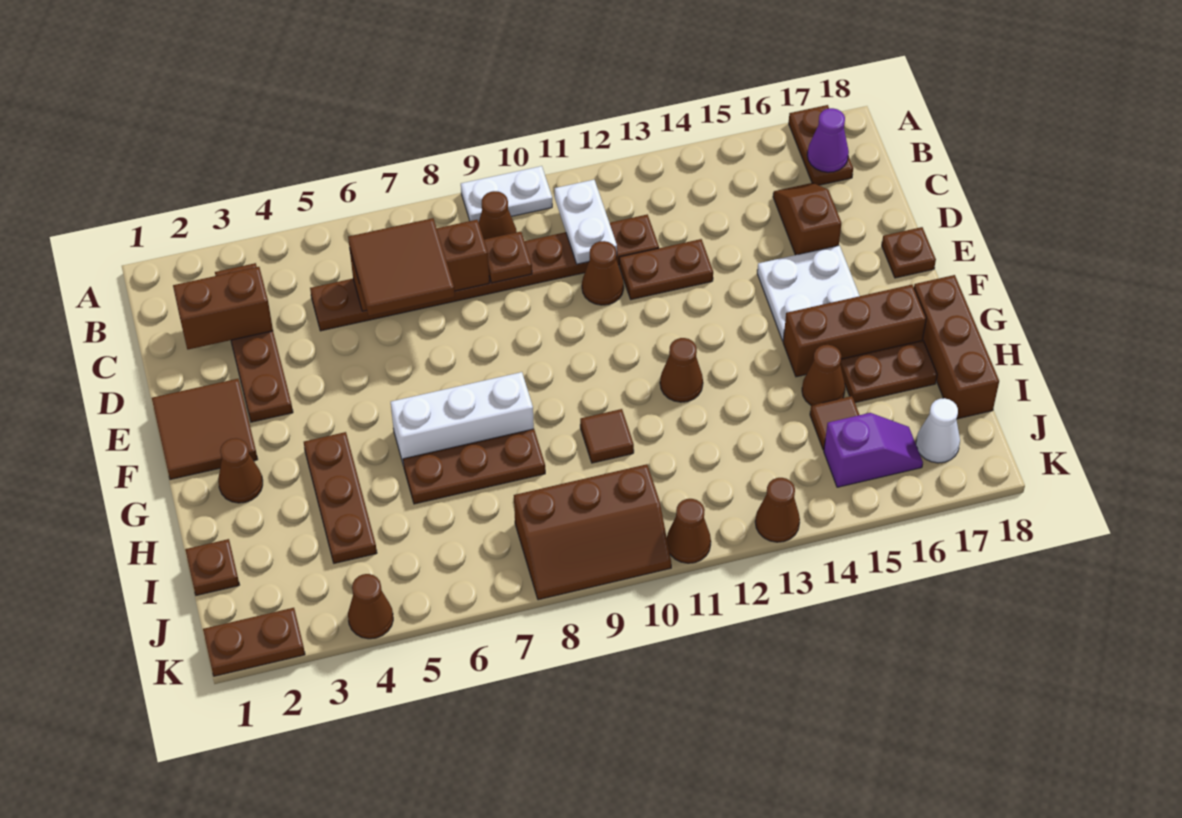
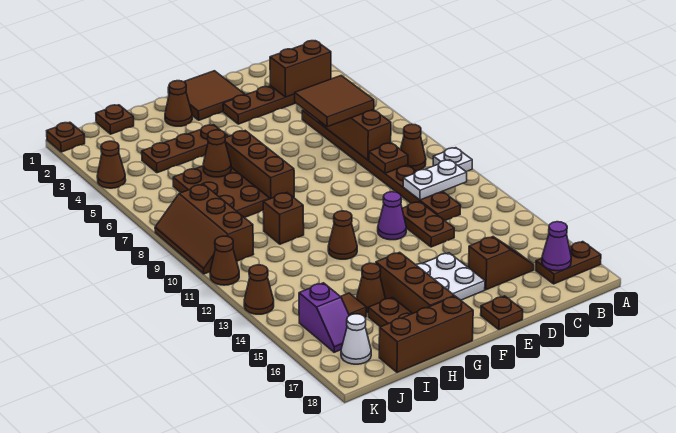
white plate A9:A10 level 1 -> white plate A10 level 1
brown brick C2:C3 level 2 -> brown brick B3:C3 level 2
brown cone D11 level 1 -> brown cone H6 level 2
none -> purple cone E12 level 1
white brick G6:G8 level 1 -> brown brick G6:G8 level 1
brown plate H6:H8 level 1 -> brown plate H6:I8 level 1
brown tile H10 level 1 -> brown brick H10 level 1
brown plate K1:K2 level 1 -> brown plate K1 level 1

